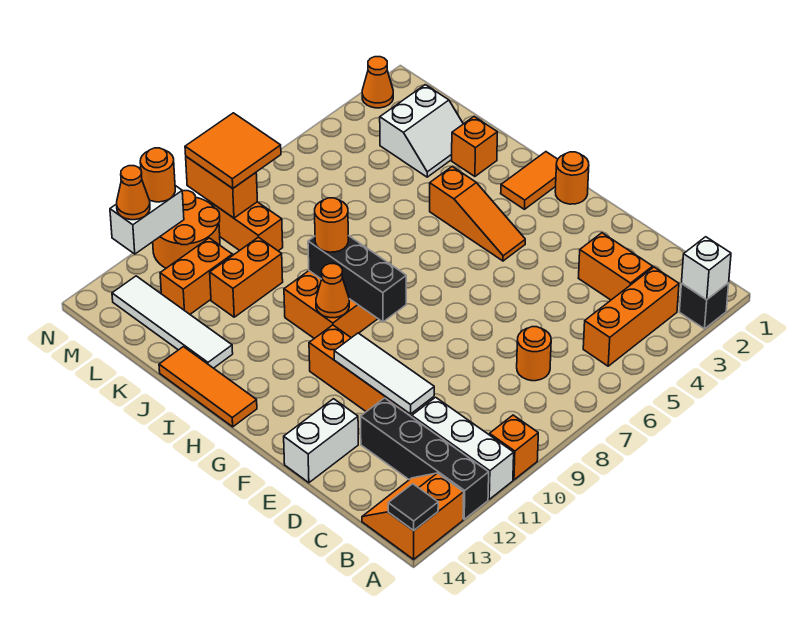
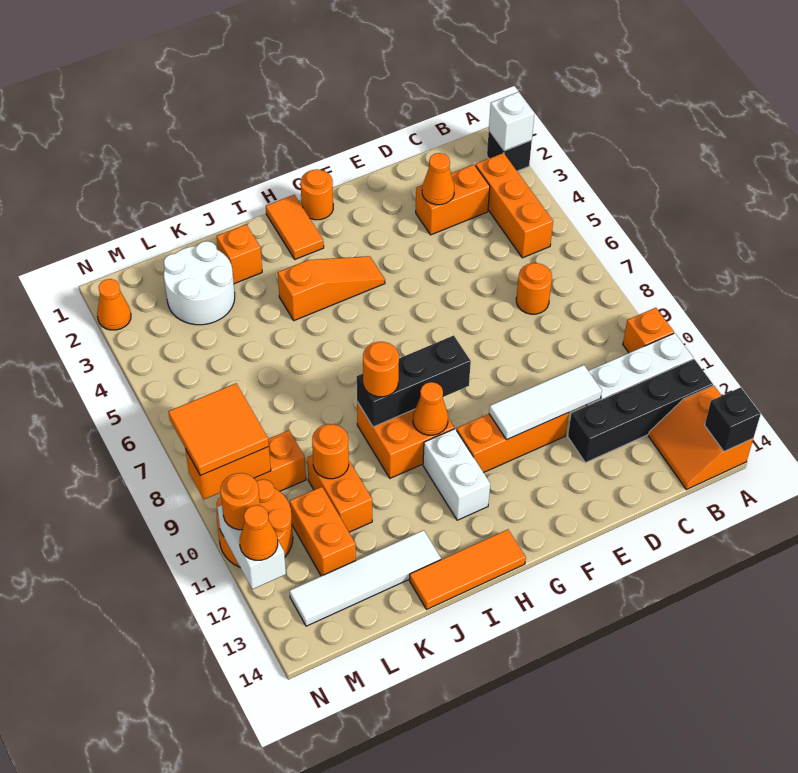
black tile A14 level 2 -> black brick A14 level 2
none -> orange cone D3 level 2
white brick E13:E14 level 1 -> white brick H11:H12 level 1
white slope K2:L3 level 1 top L -> white round brick K2:L3 level 1
none -> orange round brick K10 level 2

